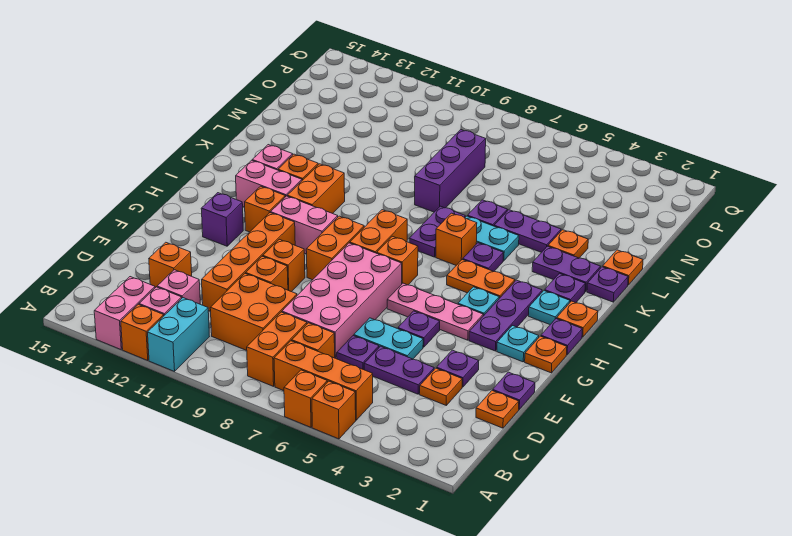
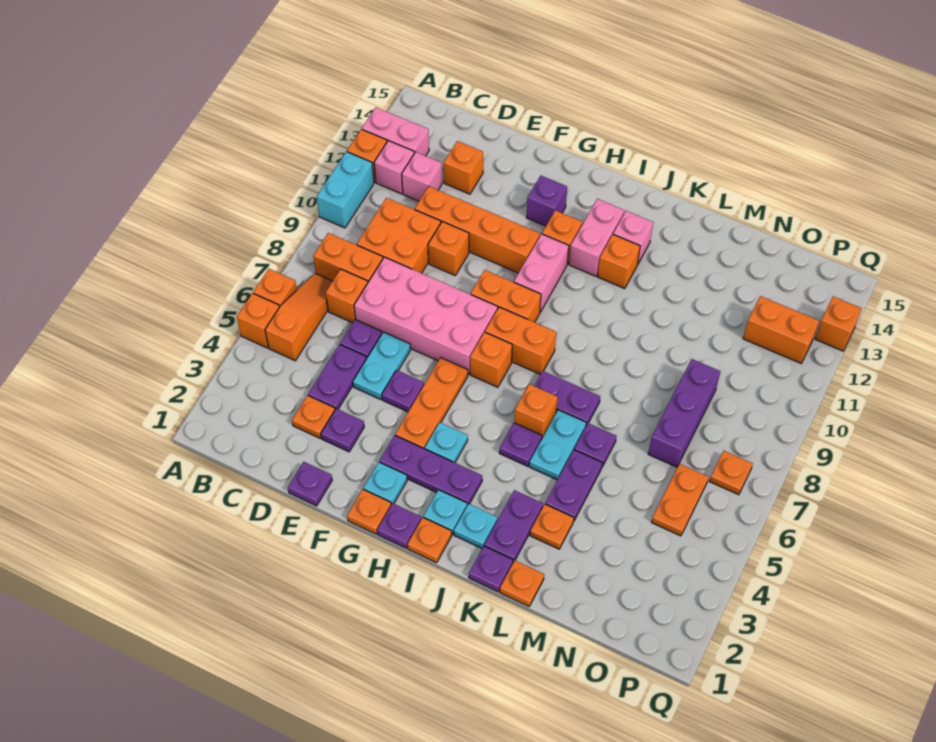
cyan brick A11:B11 level 1 -> cyan brick A10:A11 level 1
orange brick B5:B7 level 1 -> orange slope B5:B7 level 1 top 5
orange plate D1 level 1 -> orange plate P7 level 1
orange brick F10 level 1 -> orange brick Q13 level 1
pink plate G4:G6 level 1 -> orange plate G4:G6 level 1
orange plate I4:I5 level 1 -> orange plate O5:O6 level 1
orange brick I11:J11 level 1 -> orange brick O12:P12 level 1
purple plate J2 level 1 -> cyan plate J2 level 1
purple brick L8:N8 level 1 -> purple brick N7:N9 level 1

